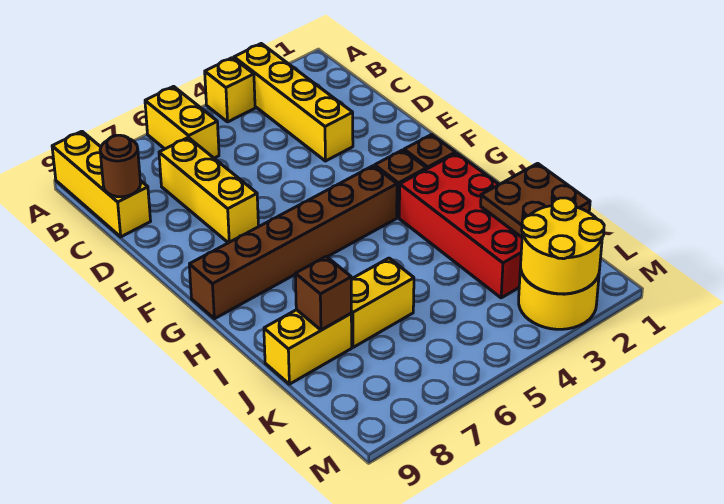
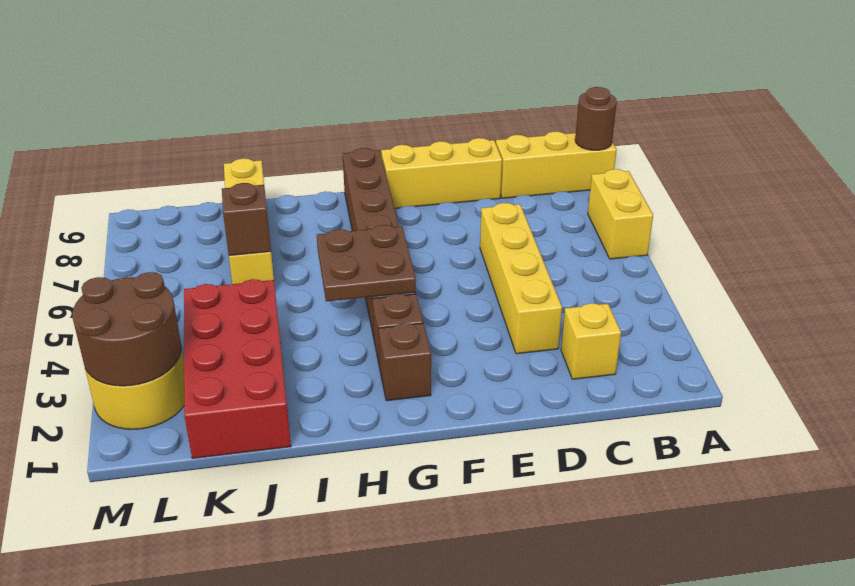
yellow brick A3:D3 level 1 -> yellow brick D3:D6 level 1
yellow brick A4 level 1 -> yellow brick C2 level 1
yellow brick A6:B6 level 1 -> yellow brick A6:A7 level 1
yellow brick C7:E7 level 1 -> yellow brick D9:F9 level 1
brown round brick C9 level 2 -> brown round brick A9 level 2
red brick H2:K3 level 1 -> red brick J1:K4 level 1
brown plate J1:K2 level 2 -> brown plate G4:H5 level 2
brown brick J8 level 2 -> brown brick J6 level 2
yellow round brick L2:M3 level 2 -> brown round brick L2:M3 level 2

